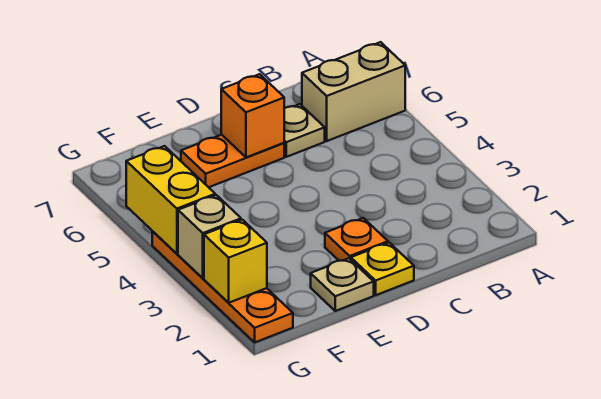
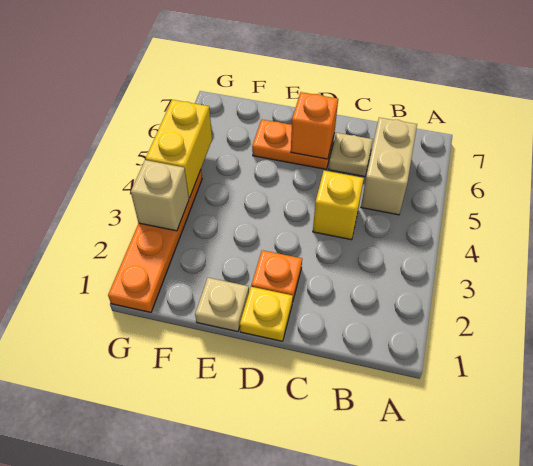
tan brick A6:B6 level 1 -> tan brick B5:B6 level 1
yellow brick G2 level 2 -> yellow brick C4 level 1

